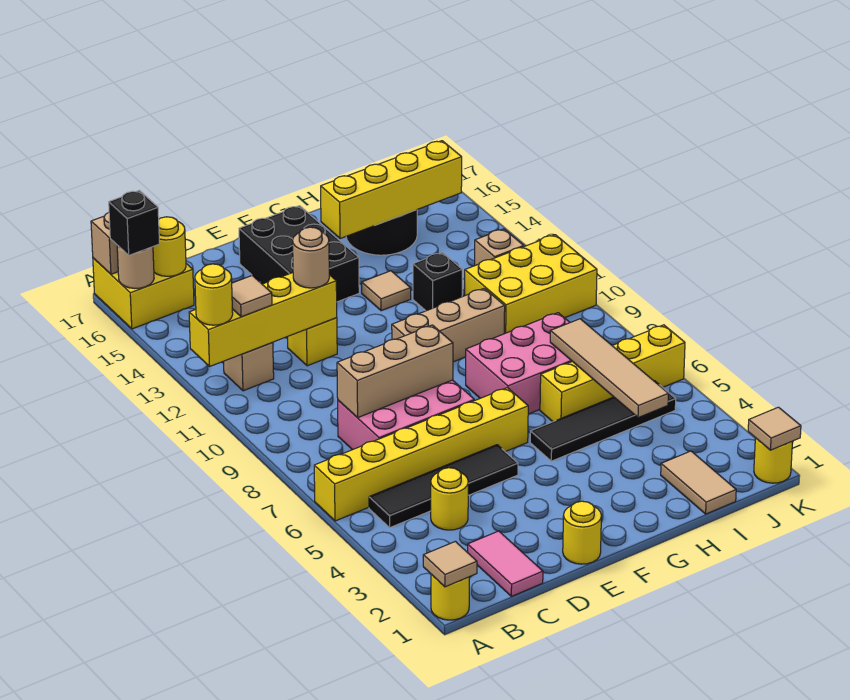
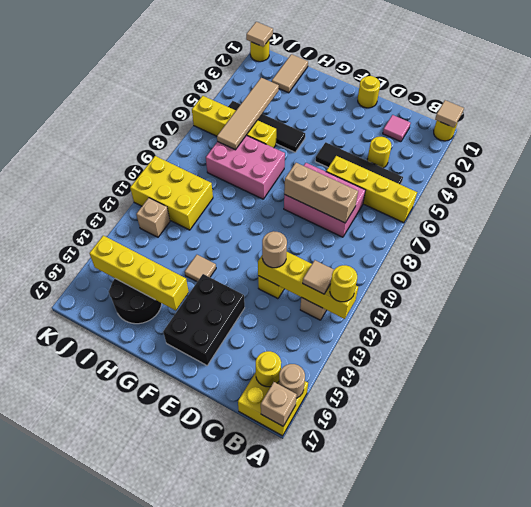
yellow brick A6:F6 level 1 -> yellow brick A6:D6 level 1
black brick A16 level 3 -> none
pink tile C1:C2 level 1 -> pink tile C2 level 1
tan brick F10:H10 level 1 -> none
black brick H12 level 1 -> none

